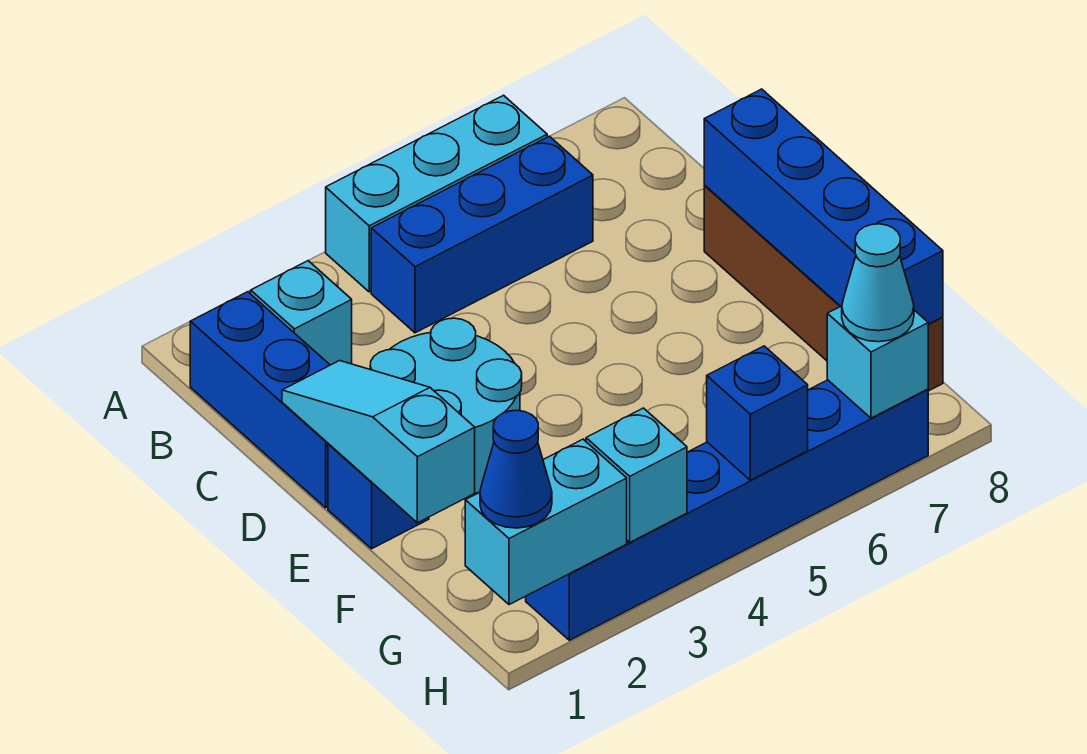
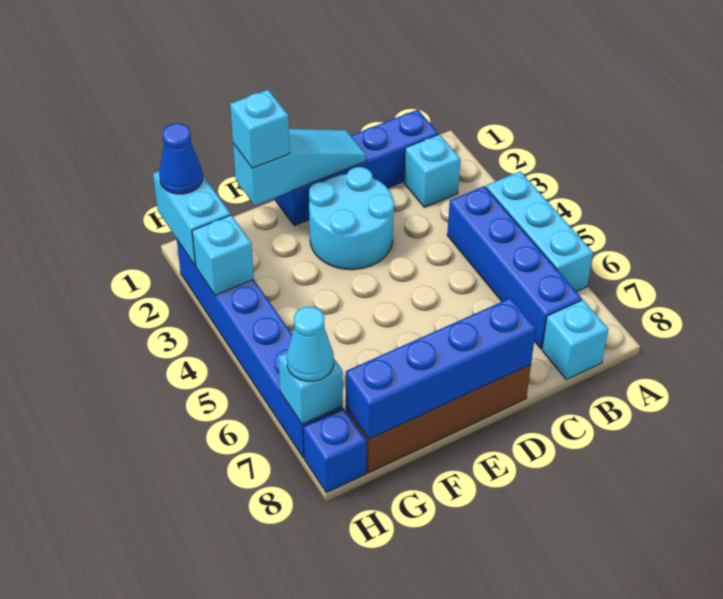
blue brick B4:B6 level 1 -> blue brick B4:B7 level 1
none -> cyan brick B8 level 1
none -> cyan brick F1 level 3
blue brick H5 level 2 -> blue brick H8 level 1

